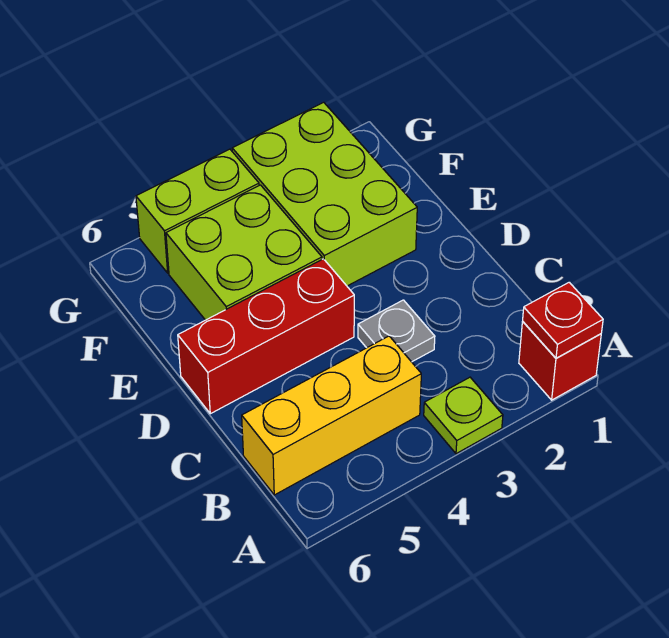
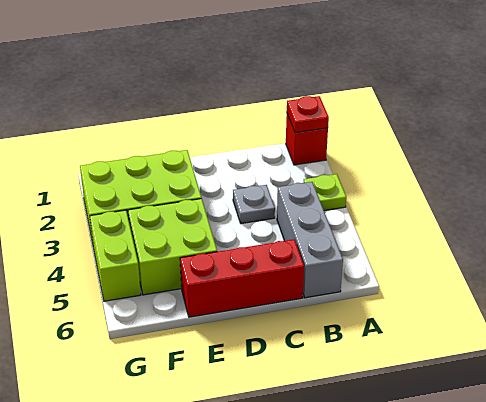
yellow brick B4:B6 level 1 -> grey brick B4:B6 level 1
red brick D4:D6 level 1 -> red brick C6:E6 level 1

